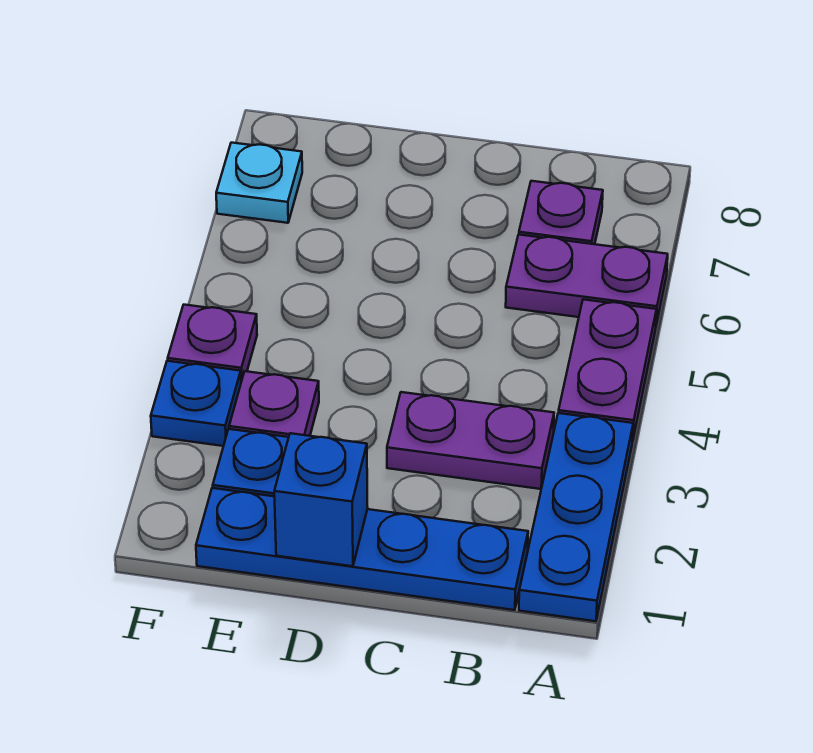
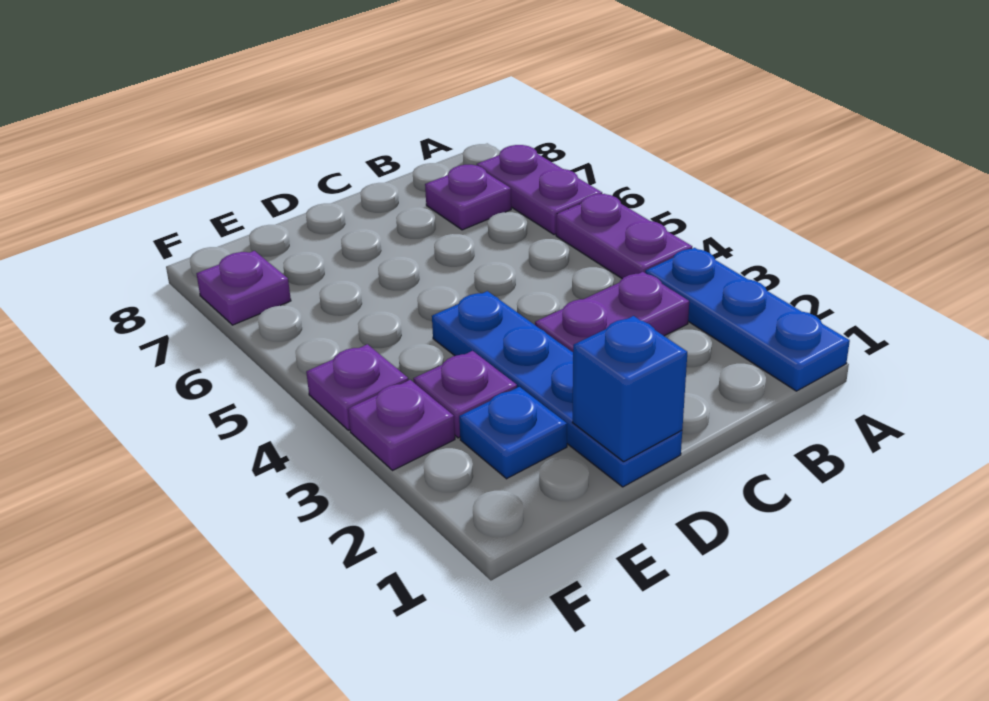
purple plate A6:B6 level 1 -> purple plate A6:A7 level 1
blue plate B1:E1 level 1 -> blue plate D1:D4 level 1
blue plate F3 level 1 -> purple plate F3 level 1
cyan plate F7 level 1 -> purple plate F7 level 1

